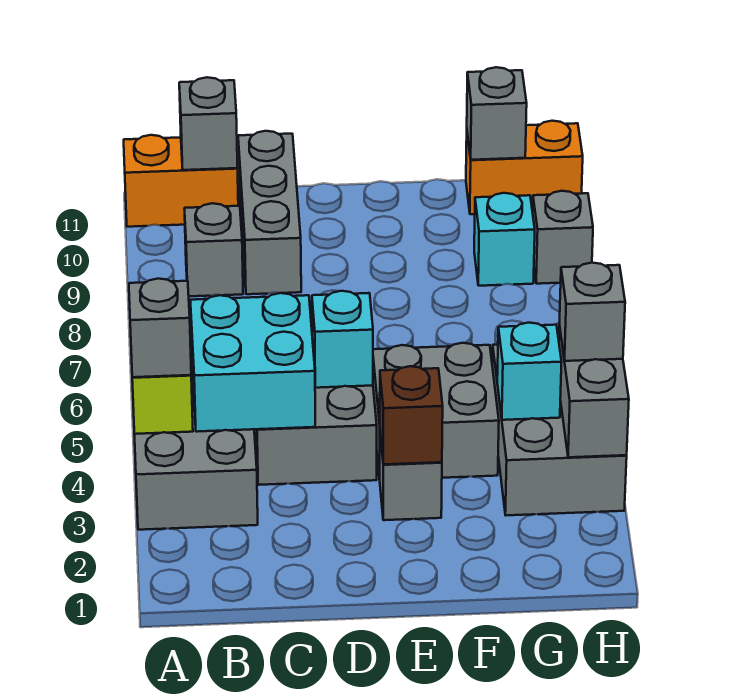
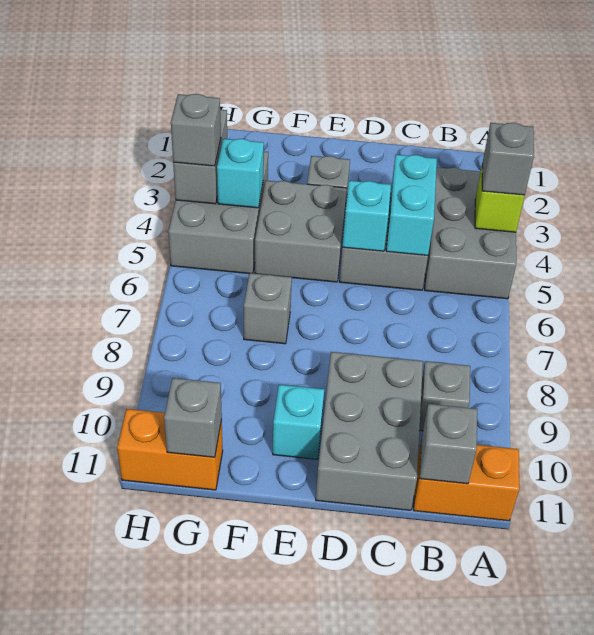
cyan brick B4:C5 level 2 -> cyan brick C4:C5 level 2
grey brick C9:C11 level 1 -> grey brick C9:D11 level 1
brown brick E3 level 2 -> none
cyan brick G9 level 1 -> cyan brick E10 level 1
grey brick H9 level 1 -> grey brick F7 level 1

